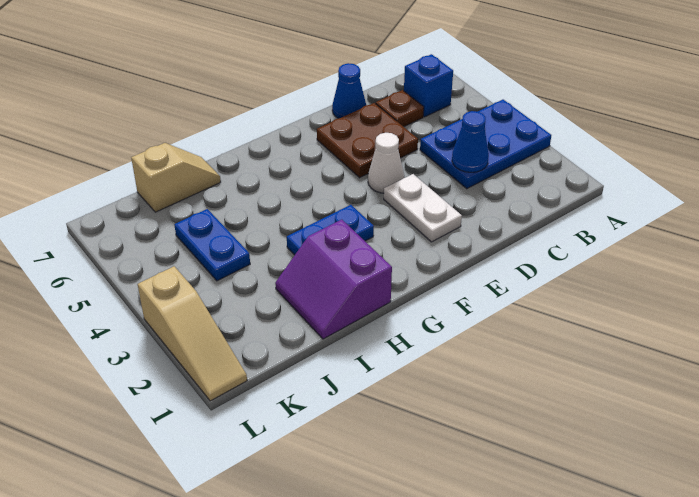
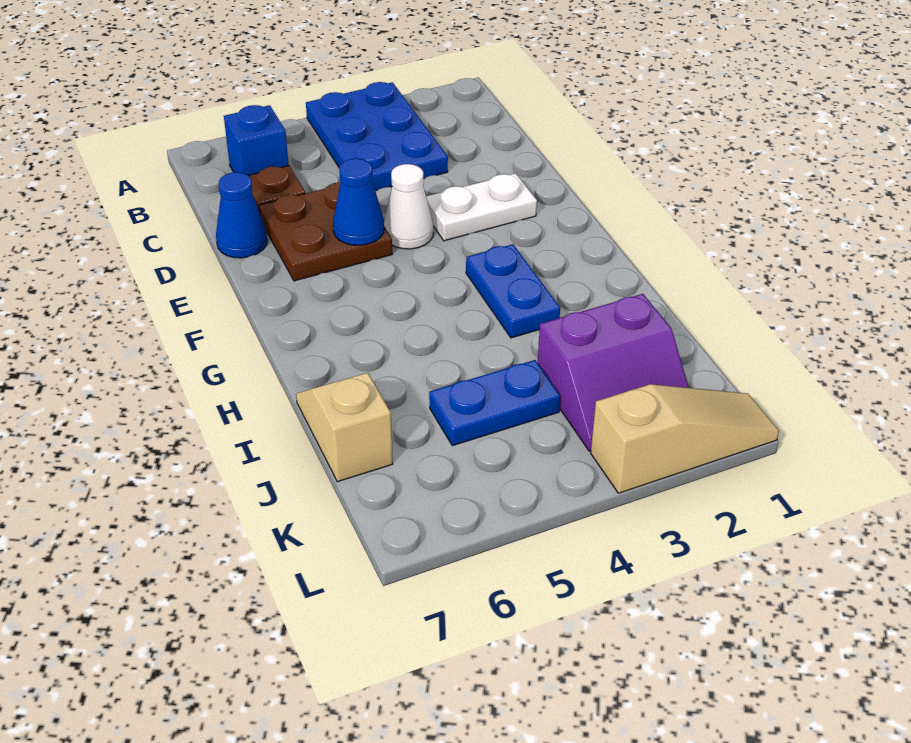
blue cone C3 level 2 -> blue cone E5 level 2
purple slope H1:I2 level 1 top H -> purple slope J2:K3 level 1 top J

